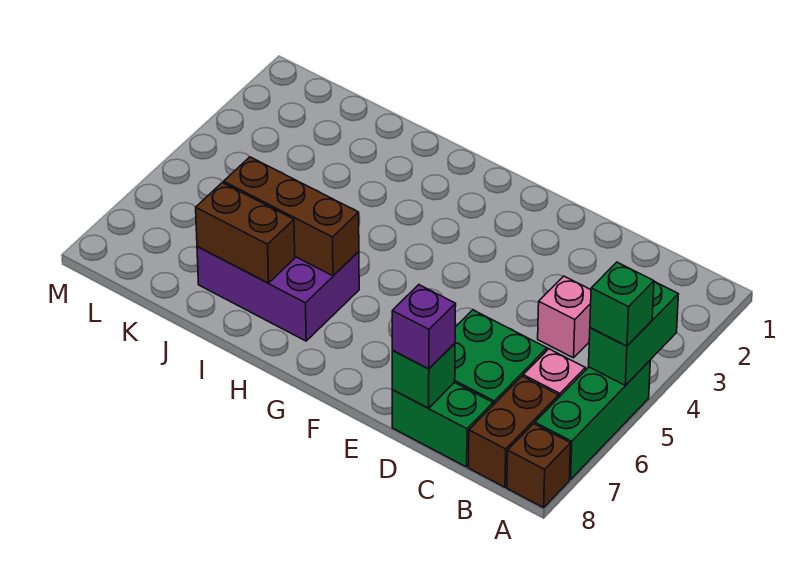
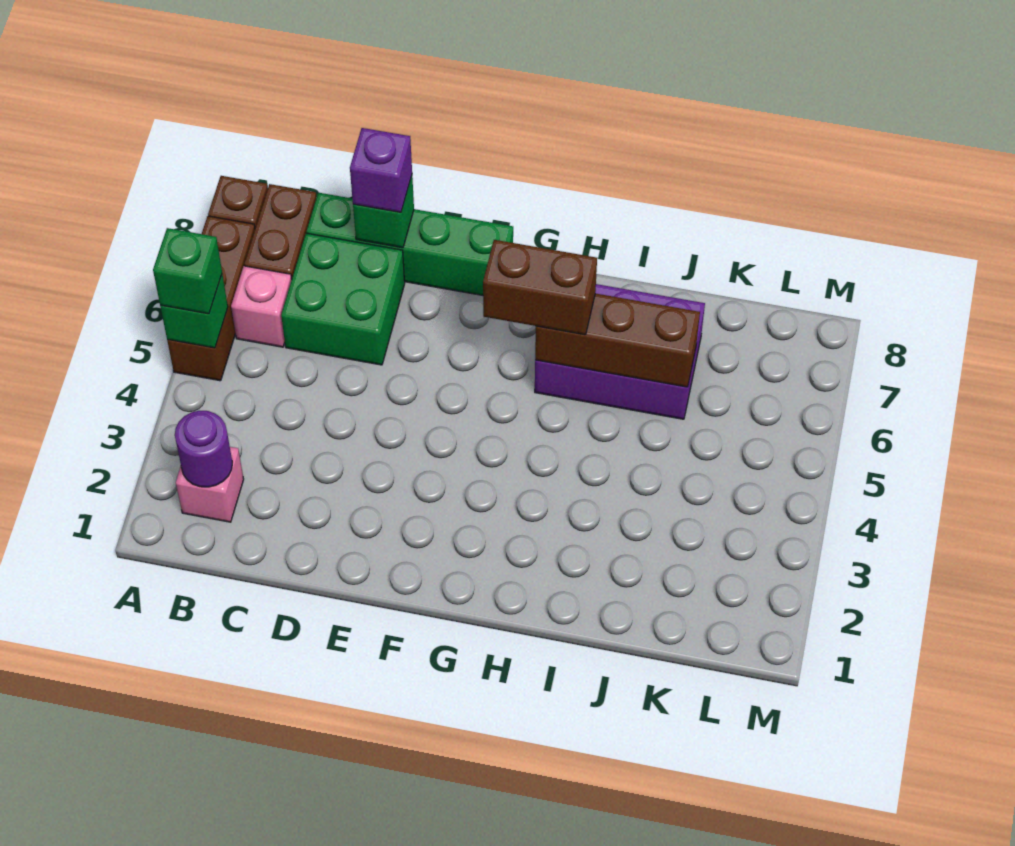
green brick A4:A5 level 2 -> green brick A5 level 2
green brick A5:A7 level 1 -> brown brick A5:A7 level 1
none -> purple round brick B2 level 2
pink brick C4 level 1 -> pink brick B2 level 1
green brick C8:D8 level 1 -> green brick C8:F8 level 1
brown brick I7:J7 level 2 -> brown brick G6:H6 level 3

